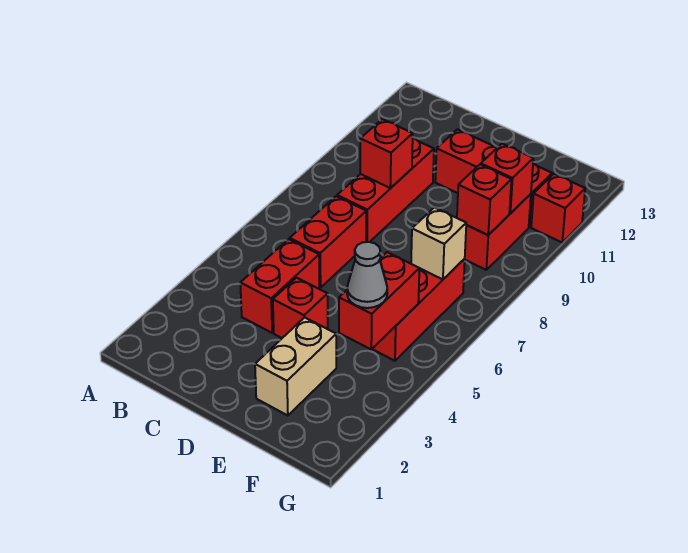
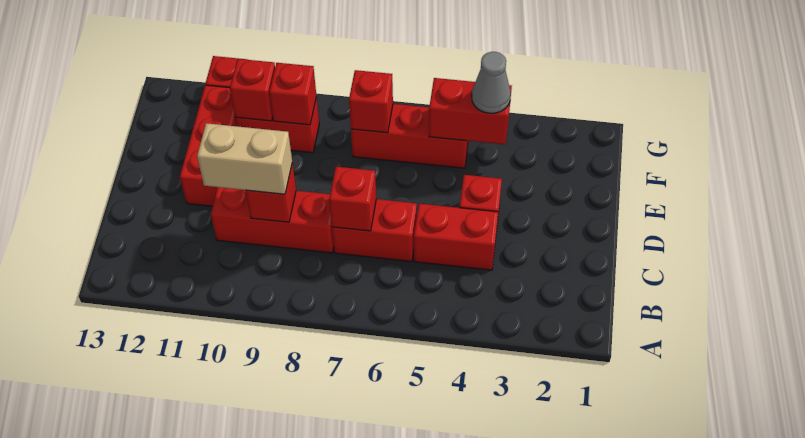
none -> red brick C7 level 2
tan brick E2:E3 level 1 -> tan brick C9:C10 level 3
tan brick F7 level 2 -> red brick F7 level 2

